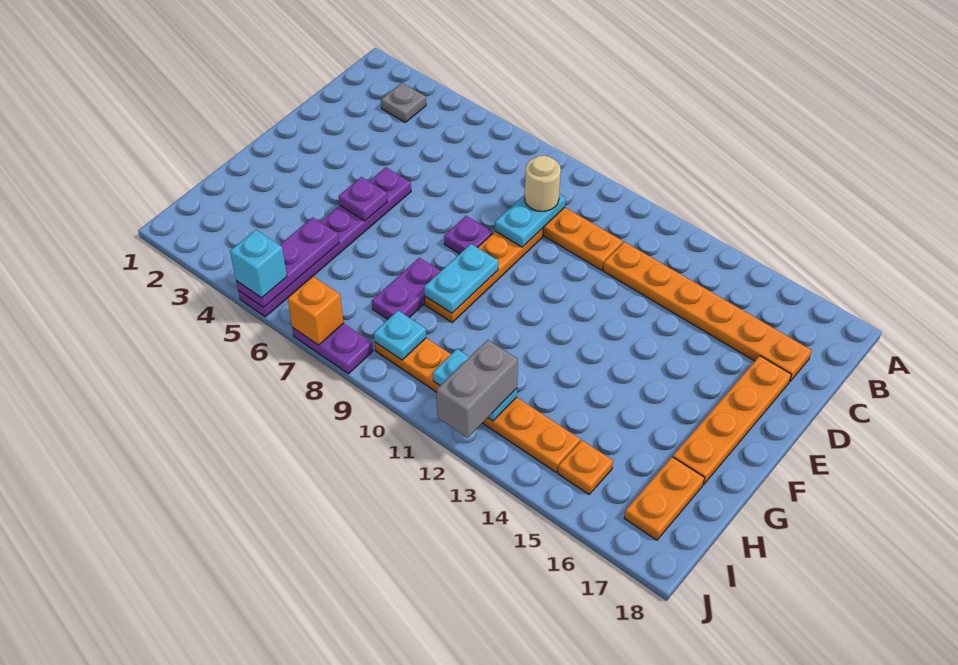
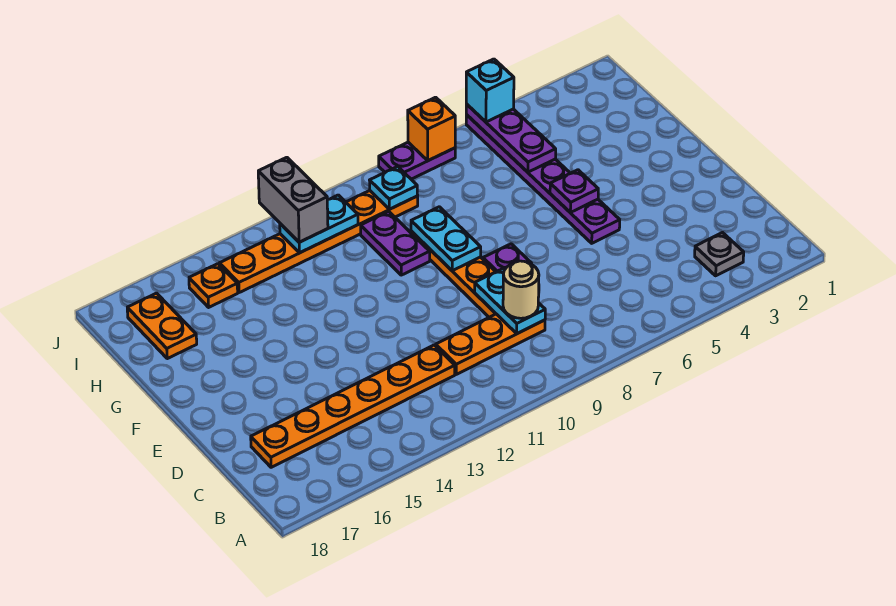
orange plate D17:G17 level 1 -> none
purple plate G8:H8 level 1 -> purple plate G10:H10 level 1

